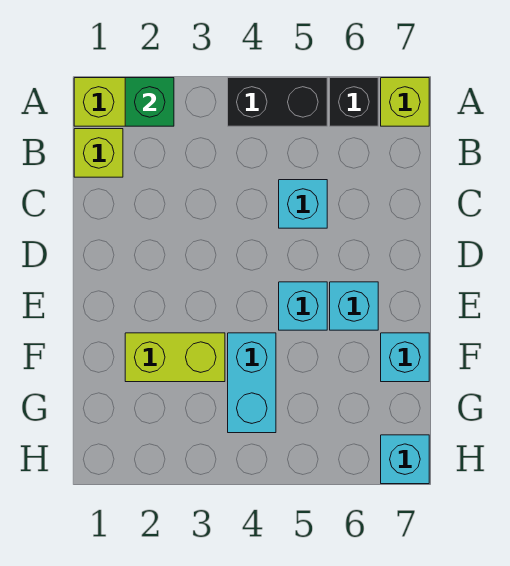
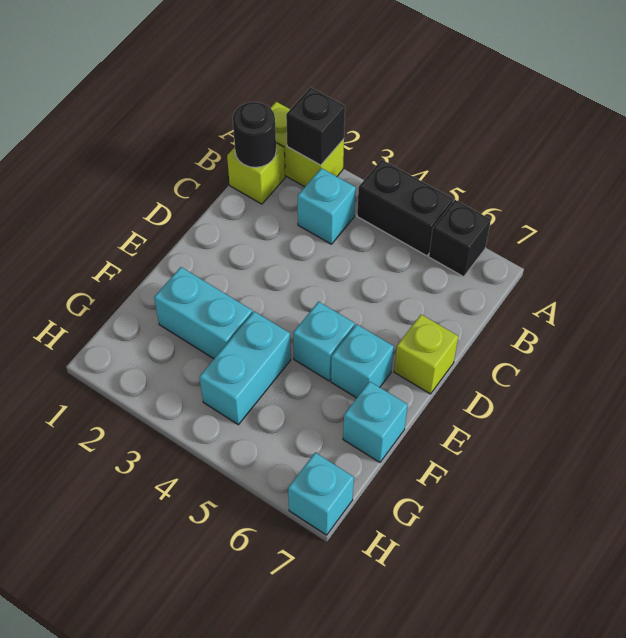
green brick A2 level 2 -> black brick A2 level 2
lime brick A7 level 1 -> lime brick D7 level 1
none -> black round brick B1 level 2
cyan brick C5 level 1 -> cyan brick B3 level 1
lime brick F2:F3 level 1 -> cyan brick F2:F3 level 1

